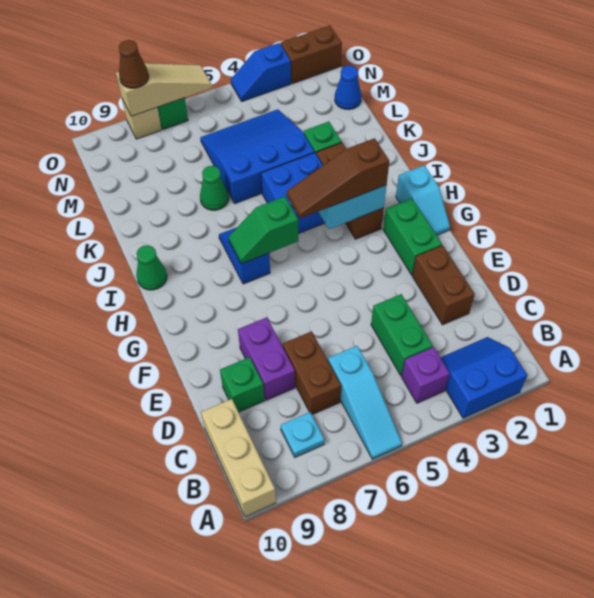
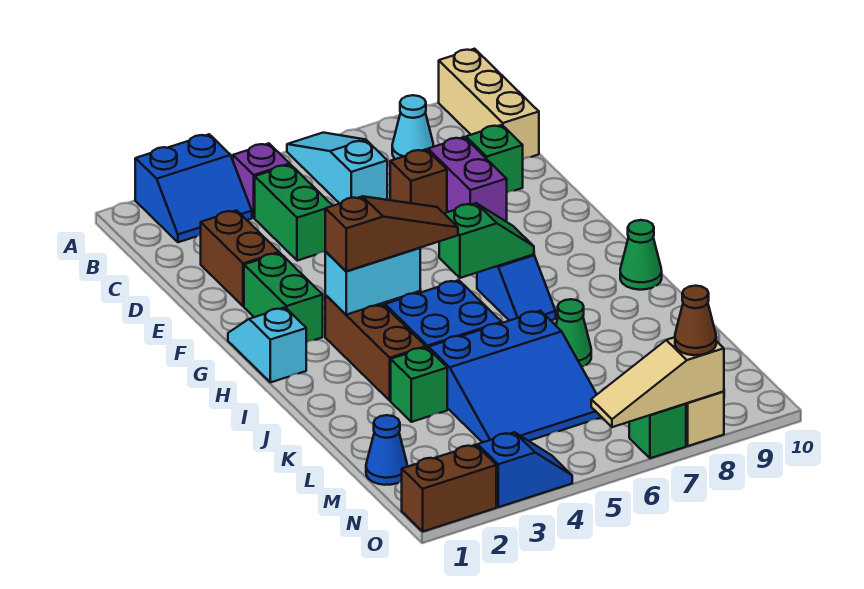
cyan plate B8 level 1 -> cyan cone B8 level 1
brown brick C7:D7 level 1 -> brown brick D7 level 1

